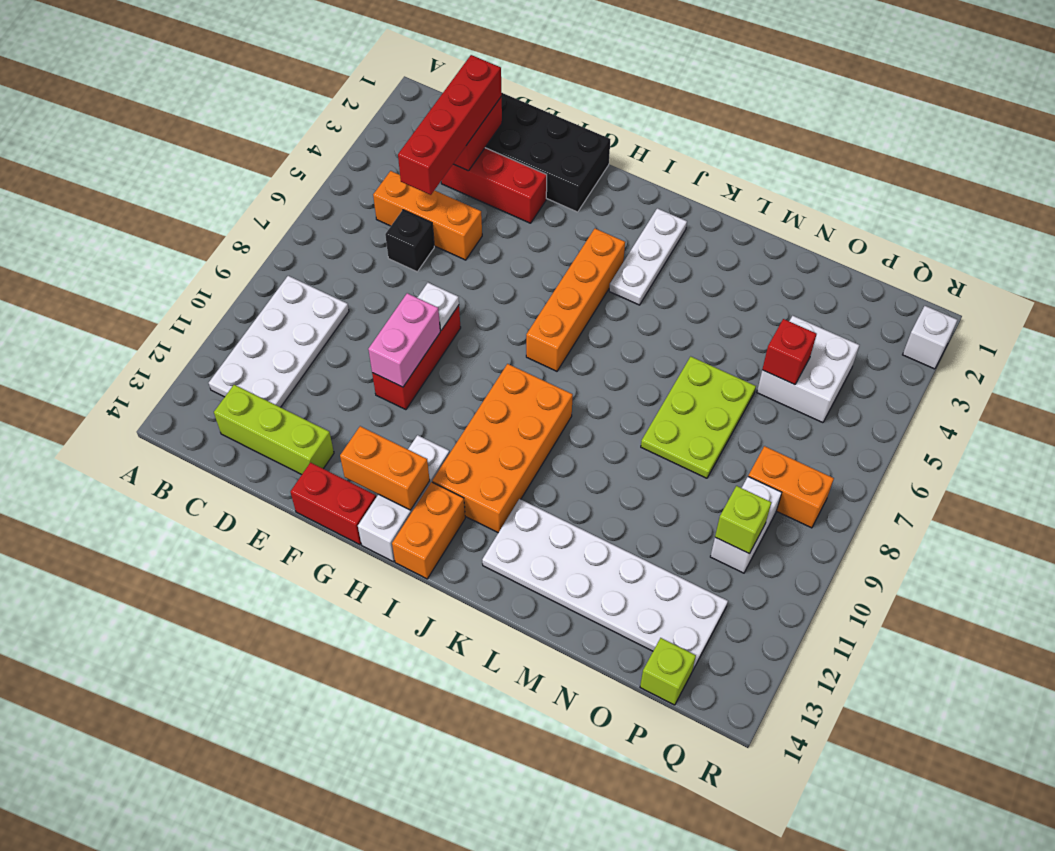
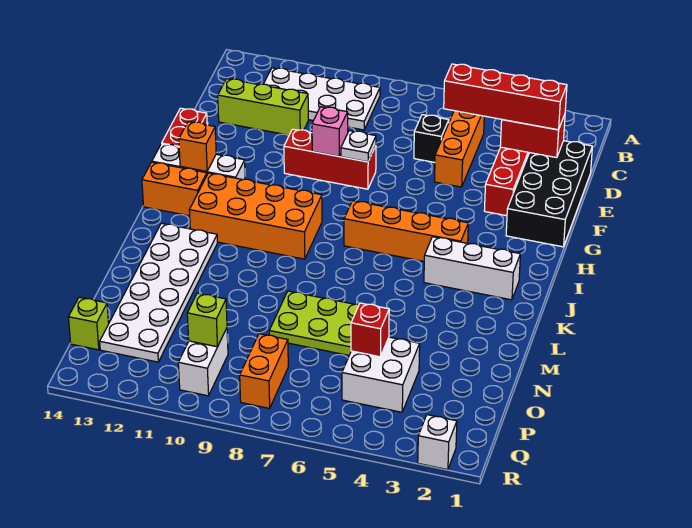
lime brick C13:E13 level 1 -> lime brick D11:D13 level 1
pink brick F9:F10 level 2 -> pink brick F9 level 2
orange brick G13:H13 level 2 -> orange brick H13 level 2
white plate J2:J4 level 1 -> white brick J2:J4 level 1
white brick P9:P10 level 1 -> white brick P10:Q10 level 1

